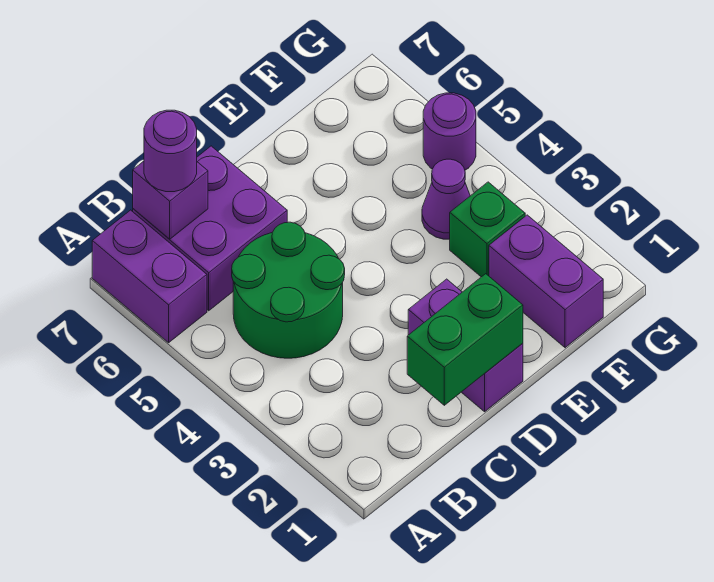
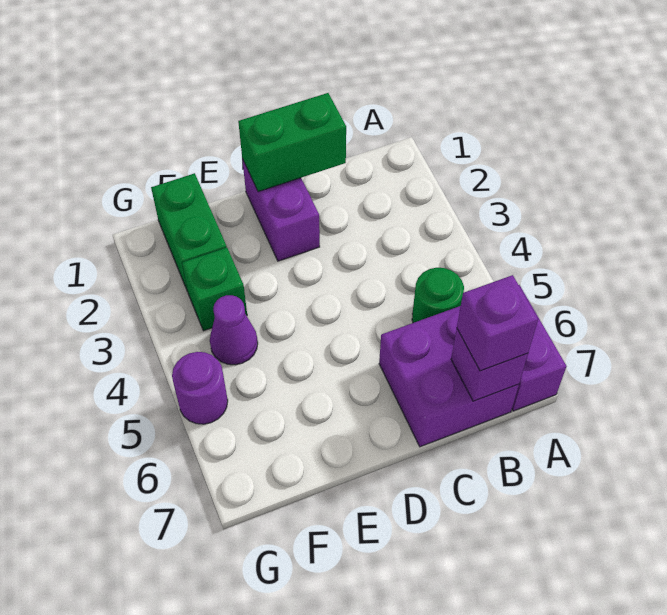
green round brick B4:C5 level 1 -> green round brick B5 level 1
purple round brick B7 level 3 -> purple brick B7 level 3
purple brick F1:F2 level 1 -> green brick F1:F2 level 1

